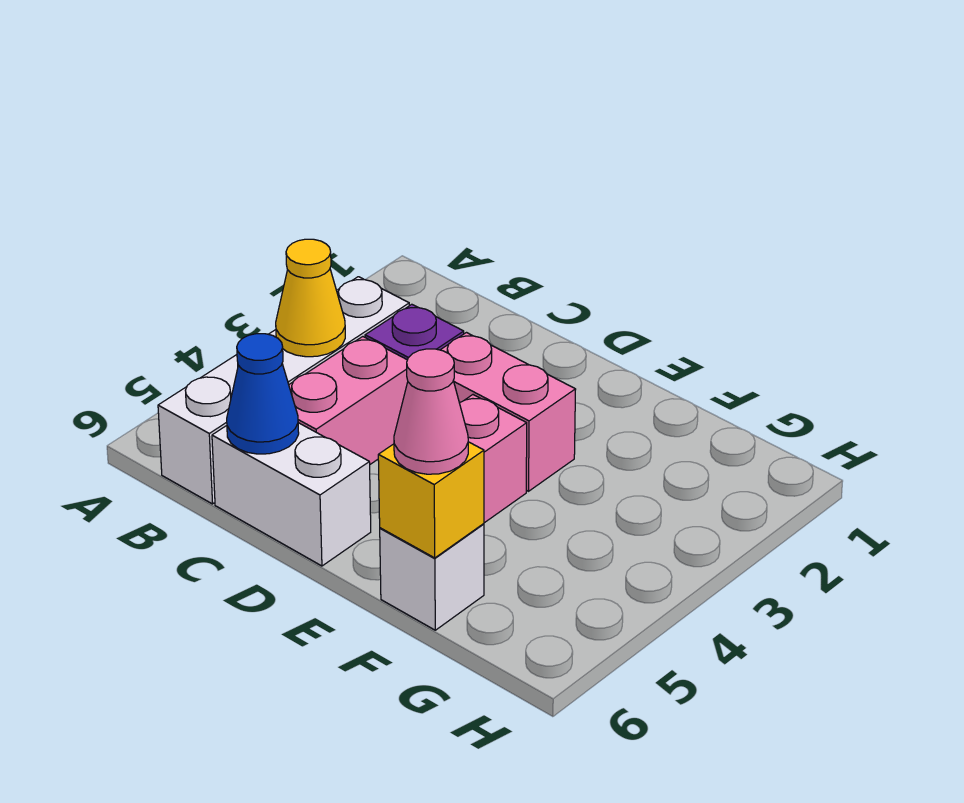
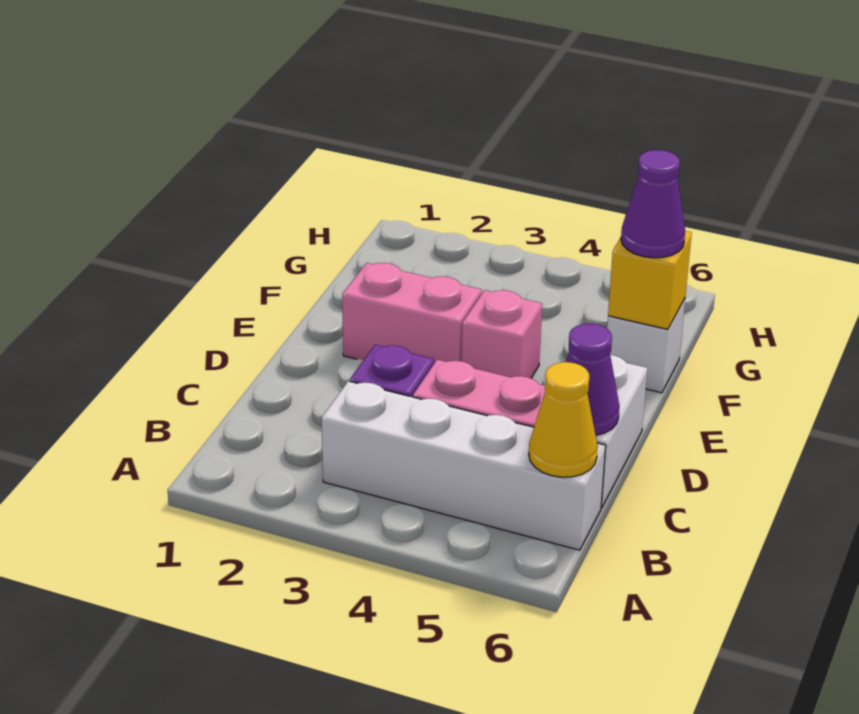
yellow cone B4 level 2 -> yellow cone B6 level 2
blue cone C6 level 2 -> purple cone C6 level 2
pink brick D3:E3 level 1 -> pink brick E2:E3 level 1
pink cone F6 level 3 -> purple cone F6 level 3

